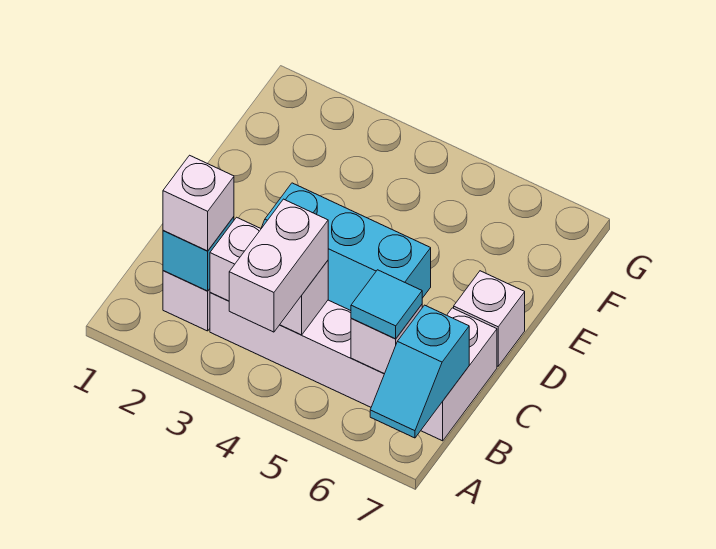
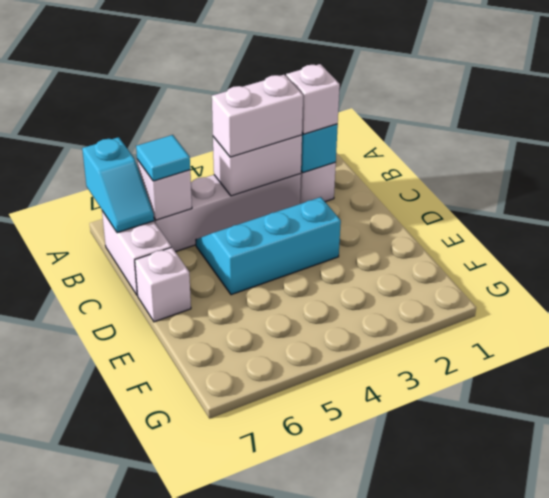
white brick A4:B4 level 3 -> white brick B3:B4 level 3
cyan slope A7:B7 level 2 top B -> cyan slope A7:B7 level 2 top A

